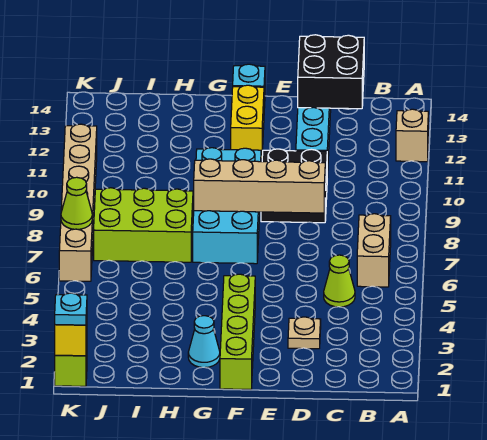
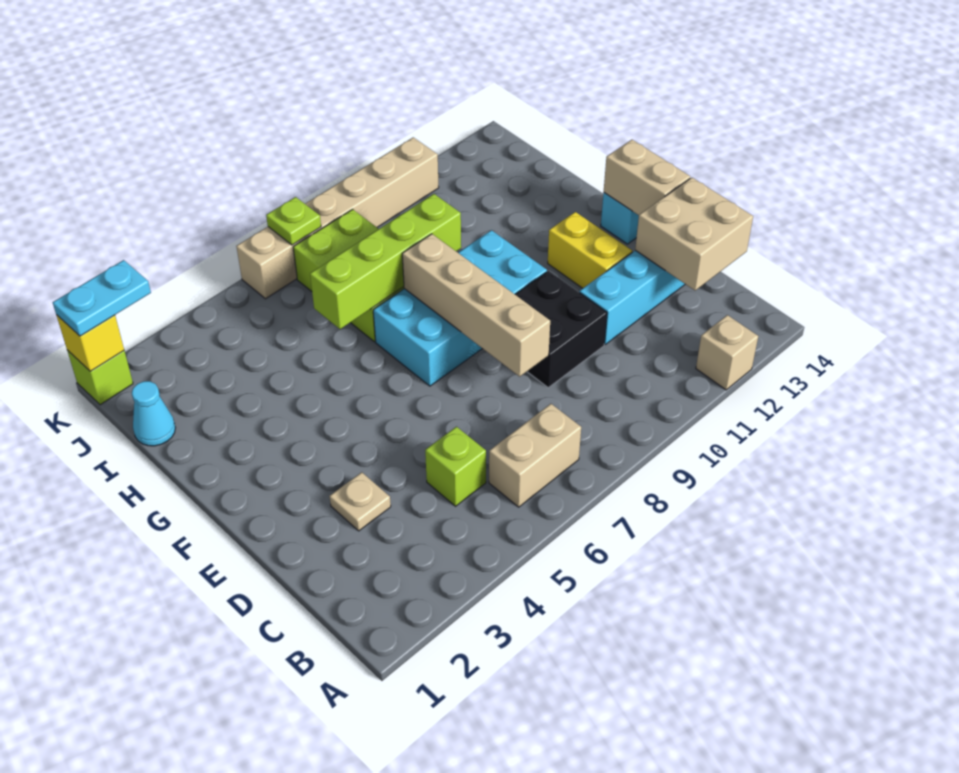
lime cone C5 level 1 -> lime brick C5 level 1
black brick C13:D14 level 2 -> tan brick C13:D14 level 2
none -> tan brick E14:F14 level 2
lime brick F1:F4 level 1 -> lime brick H6:H9 level 2
yellow brick F12:F13 level 1 -> yellow brick E12:F12 level 1
cyan cone G2 level 1 -> cyan cone I1 level 1
cyan plate K1 level 3 -> cyan plate K1:K2 level 3
lime cone K7 level 2 -> lime plate K7 level 2

